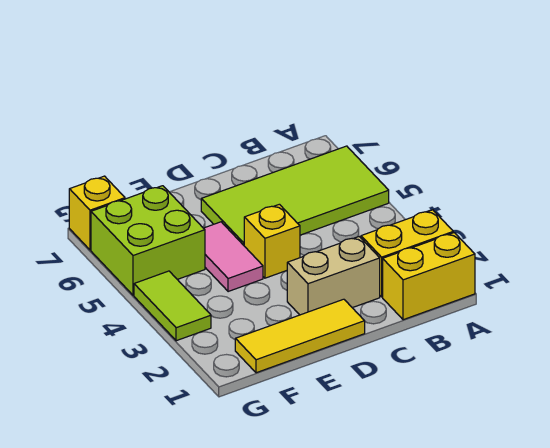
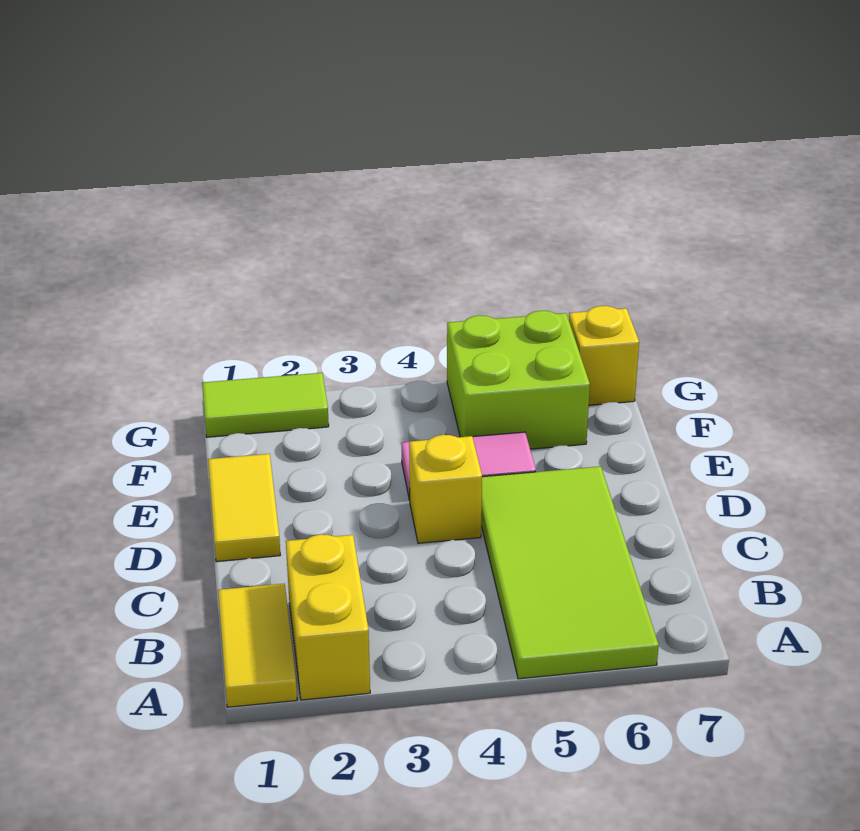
yellow brick A1:B1 level 1 -> yellow tile A1:B1 level 1
tan brick C2:D2 level 1 -> none
yellow tile D1:F1 level 1 -> yellow tile D1:E1 level 1
lime tile G3:G4 level 1 -> lime tile G1:G2 level 1

